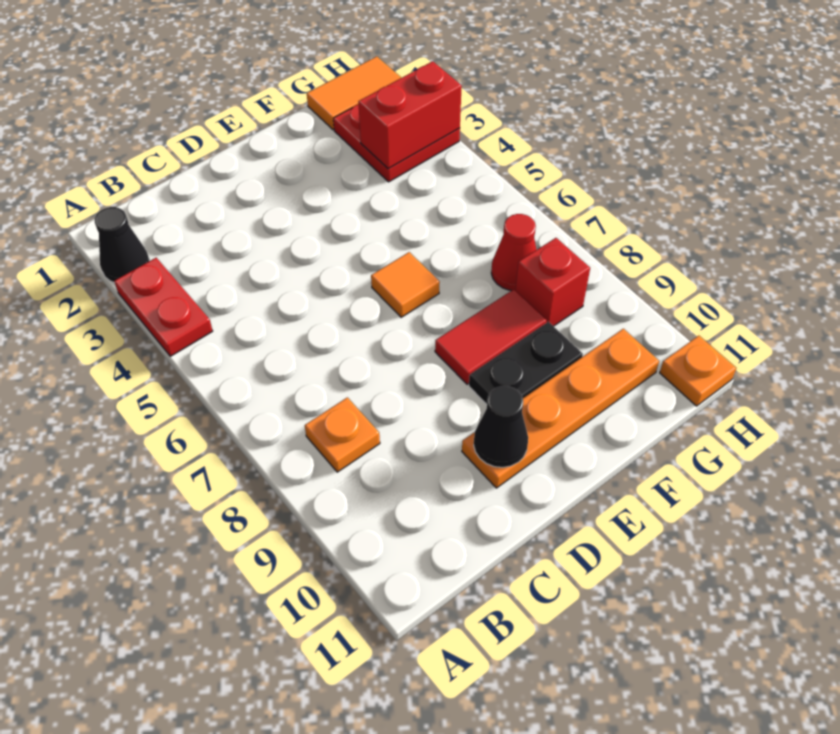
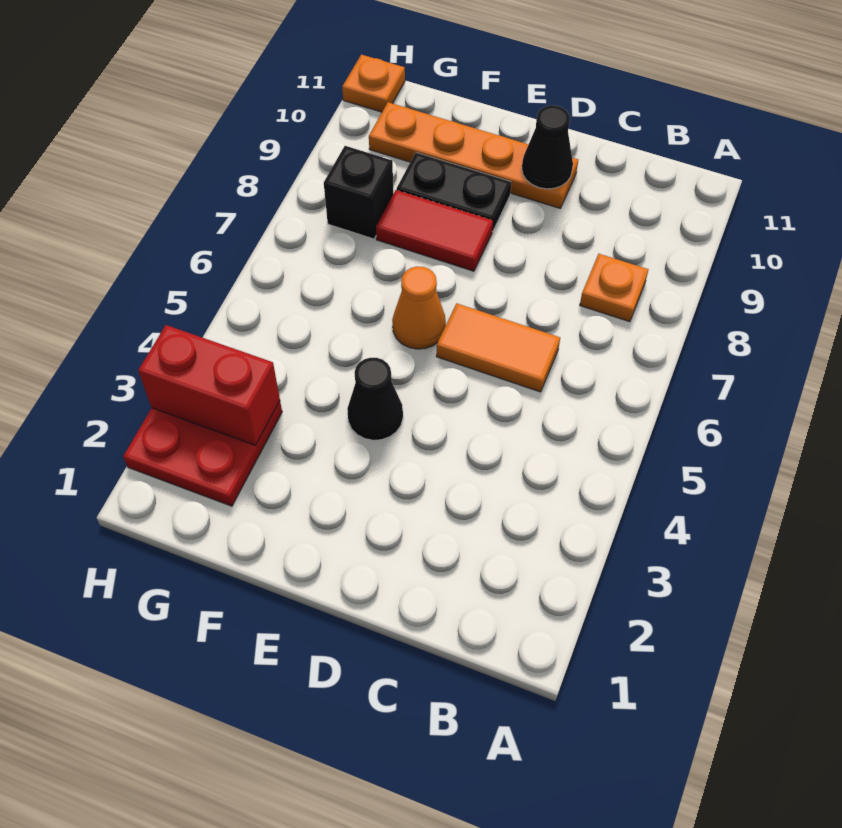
black cone A2 level 1 -> black cone E4 level 1
red plate A3:A4 level 1 -> none
orange tile E6 level 1 -> orange cone E6 level 1
orange tile G1:H1 level 1 -> orange tile C6:D6 level 1
red cone G7 level 1 -> none
red brick G8 level 1 -> black brick G8 level 1

